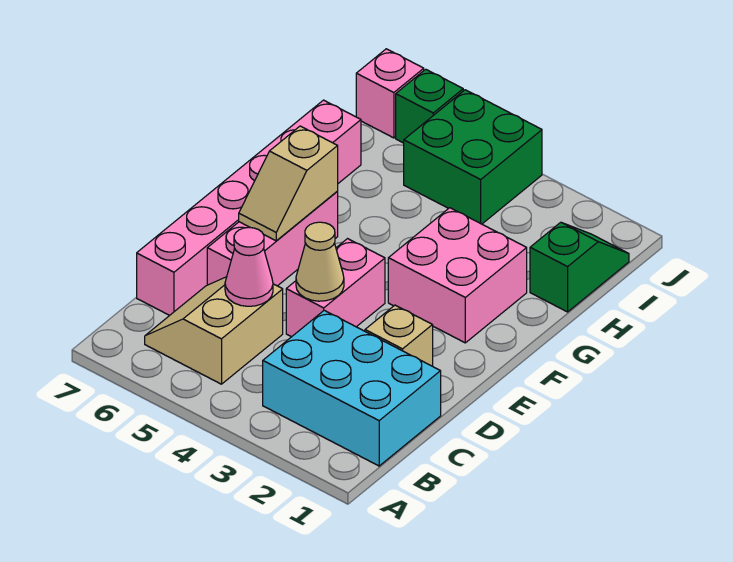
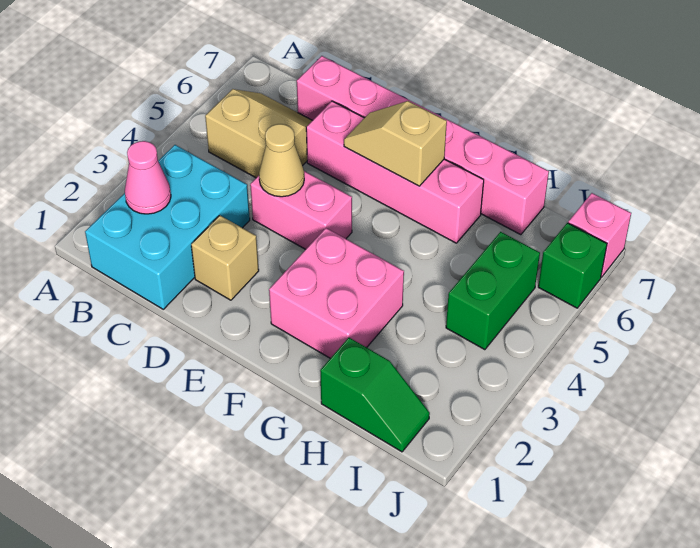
pink cone C5 level 2 -> pink cone B2 level 2
pink brick D6:F6 level 1 -> pink brick D6:G6 level 1
green brick I4:J5 level 1 -> green brick I4:I5 level 1

